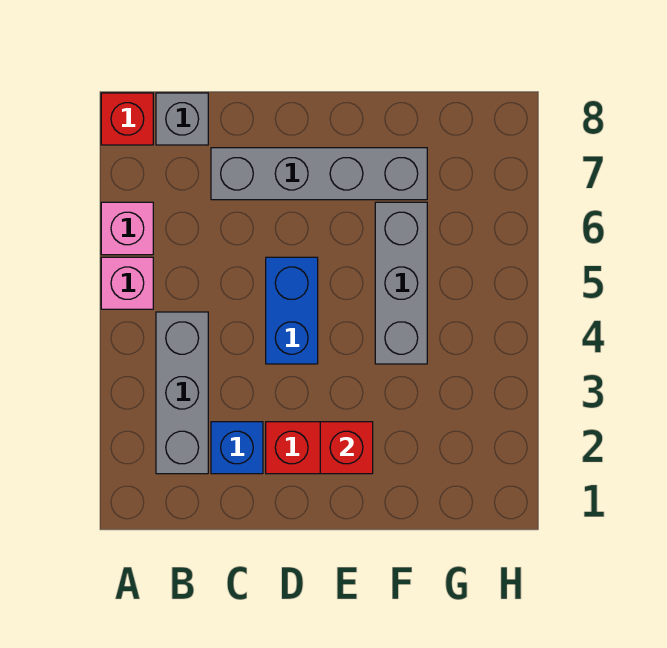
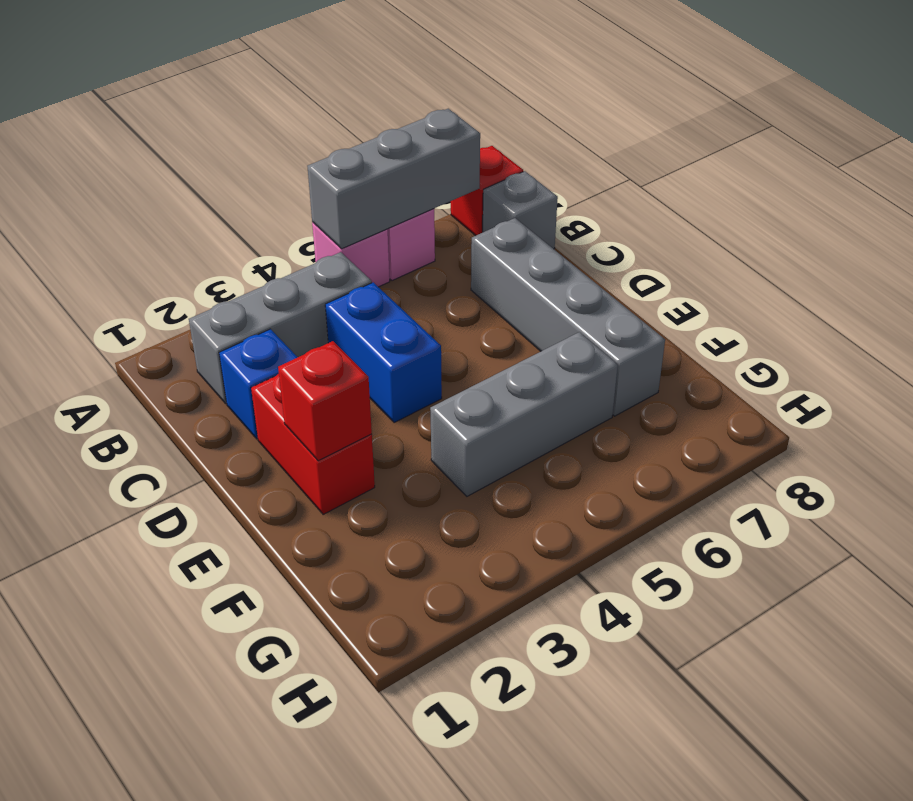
none -> grey brick A5:A7 level 2
blue brick D4:D5 level 1 -> blue brick C4:D4 level 1

